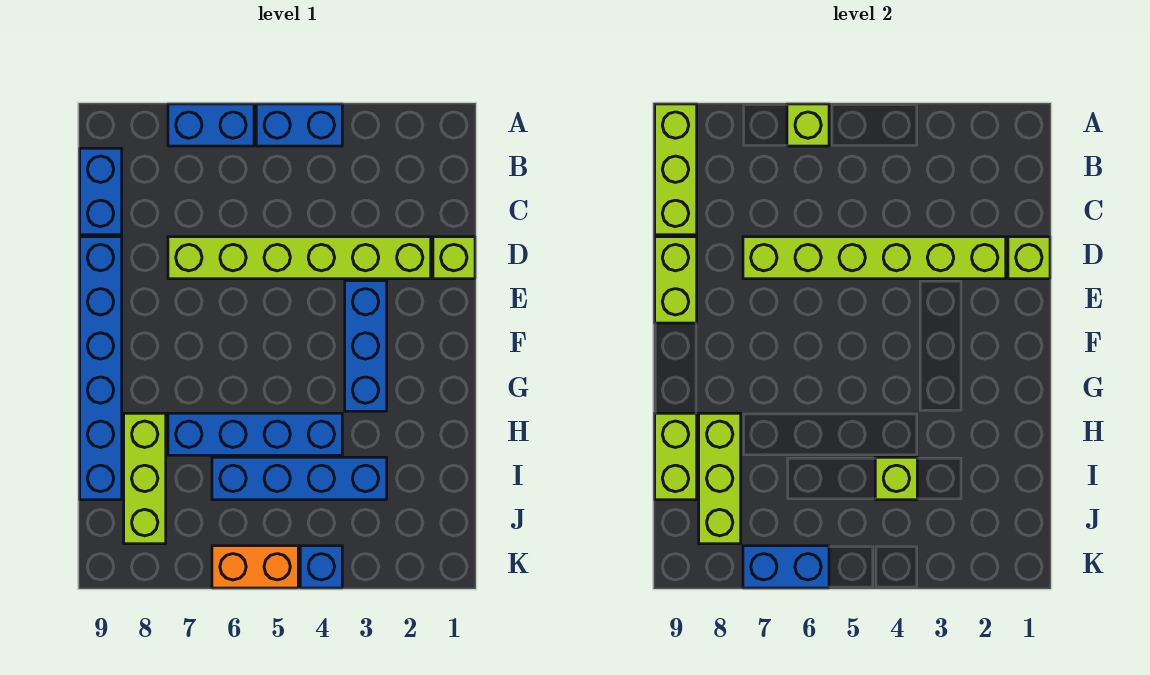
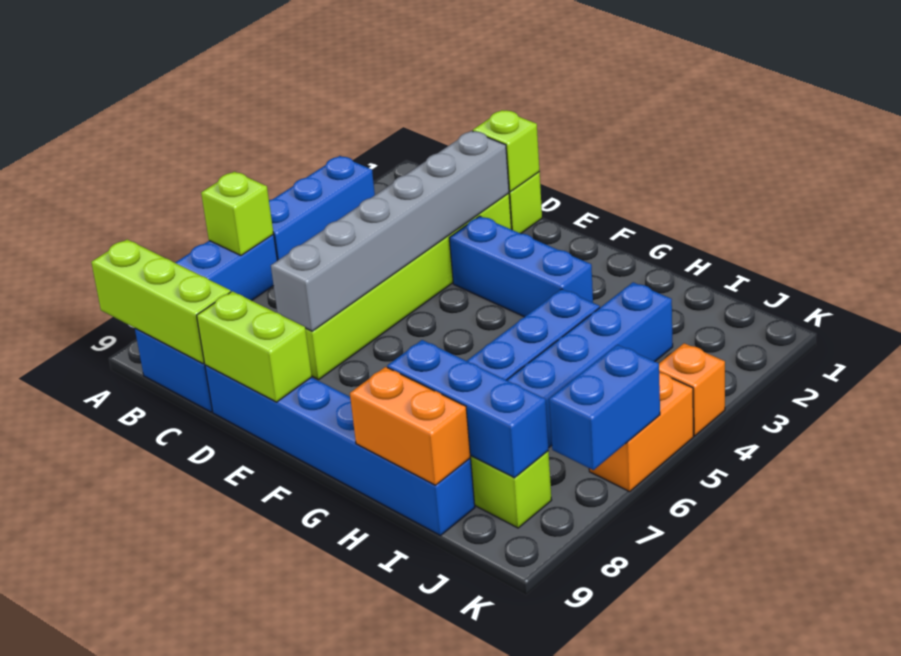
blue brick A4:A5 level 1 -> blue brick A3:A5 level 1
lime brick D2:D7 level 2 -> grey brick D2:D7 level 2
lime brick H8:J8 level 2 -> blue brick H8:J8 level 2
lime brick H9:I9 level 2 -> orange brick H9:I9 level 2
lime brick I4 level 2 -> none
blue brick K4 level 1 -> orange brick K4 level 1

